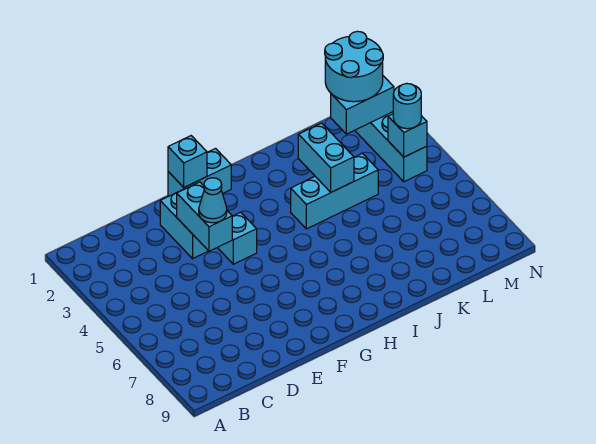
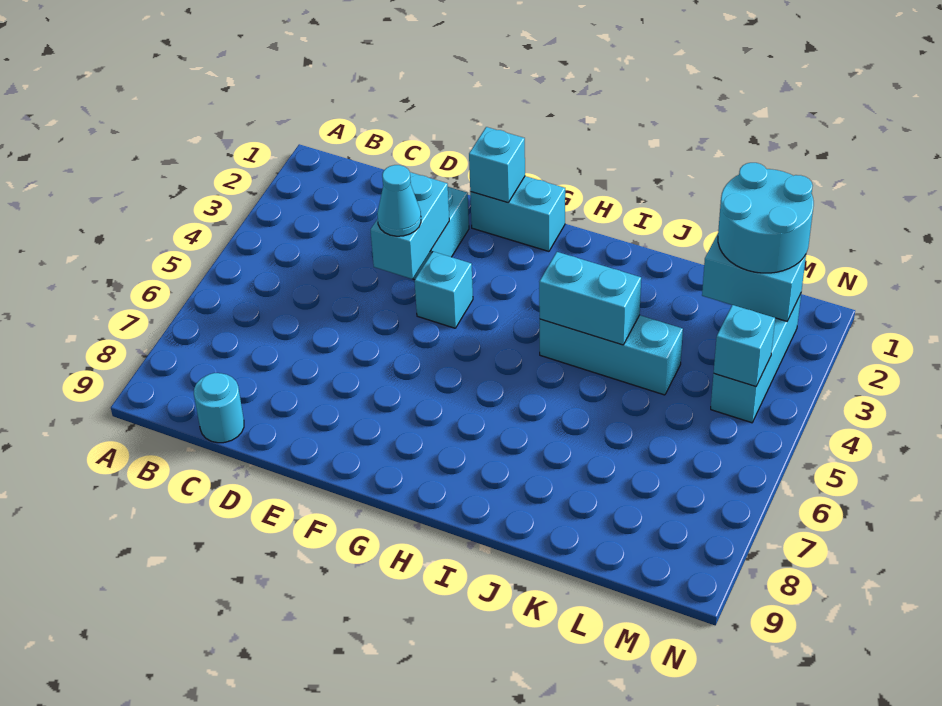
cyan brick J3:J4 level 2 -> cyan brick I4:J4 level 2
cyan round brick M4 level 3 -> cyan round brick C9 level 1

